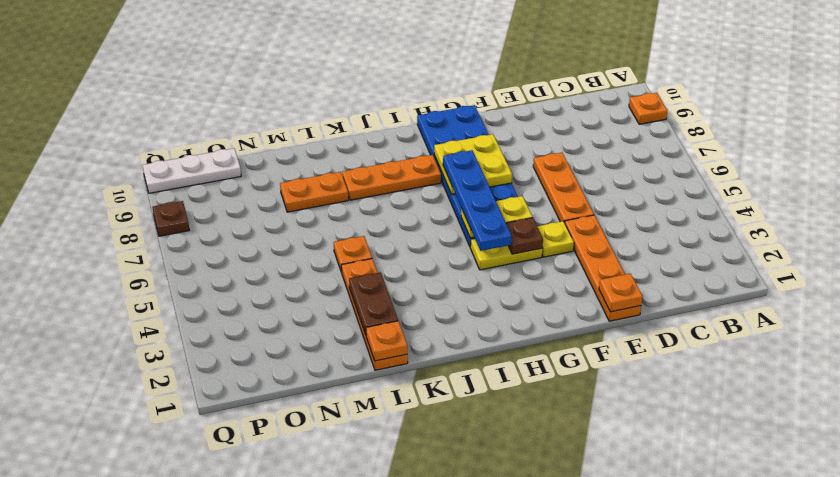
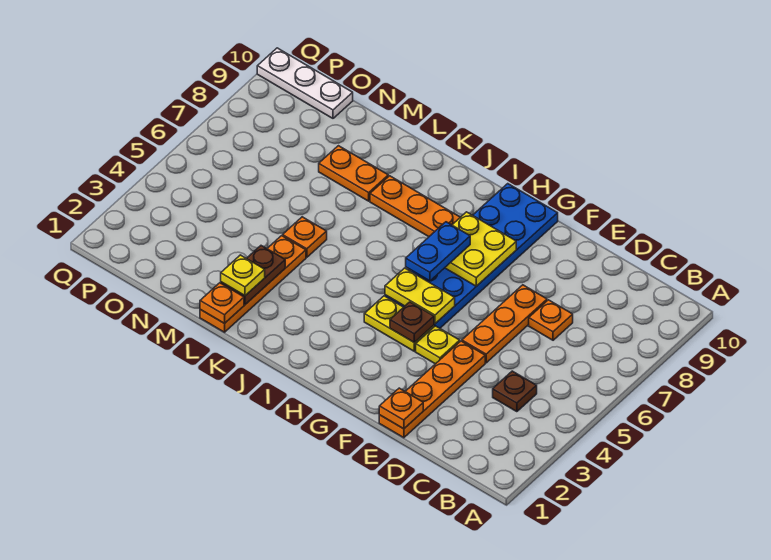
orange plate A9 level 1 -> orange plate D7 level 1
blue plate H4:H7 level 3 -> blue plate H6:H7 level 3
none -> yellow plate L2 level 3
brown plate Q8 level 1 -> brown plate C4 level 1

